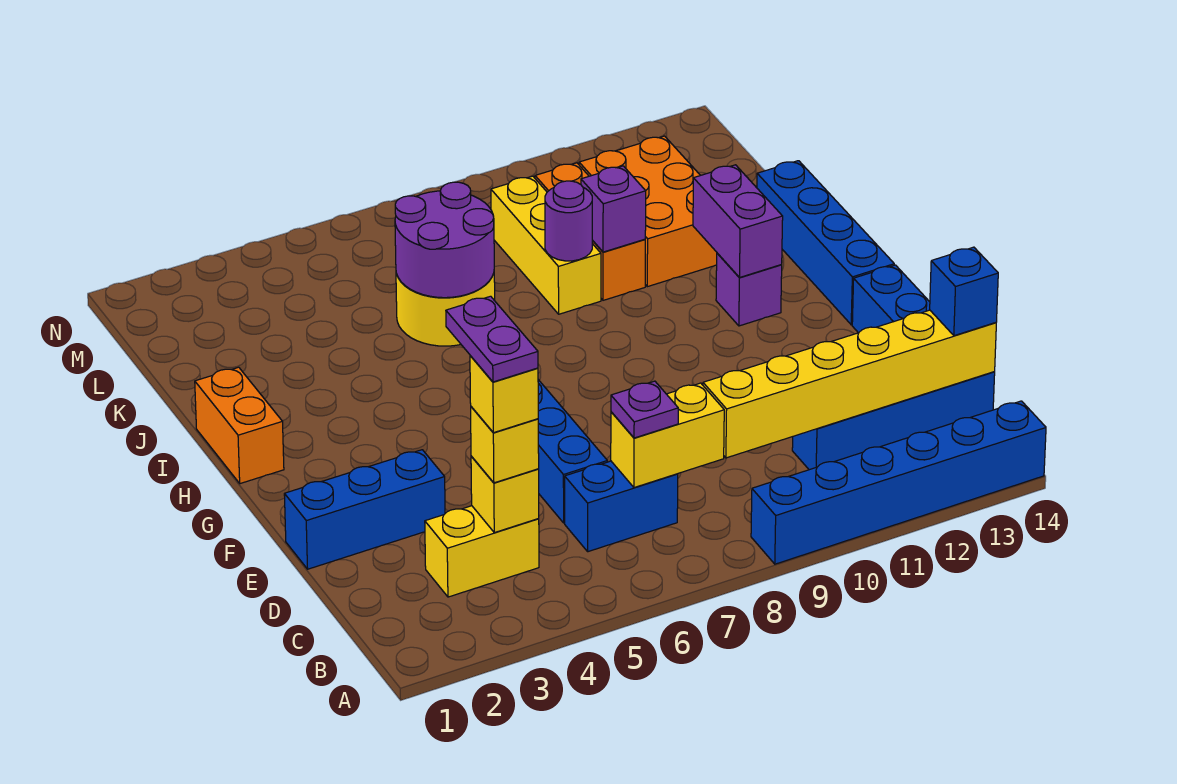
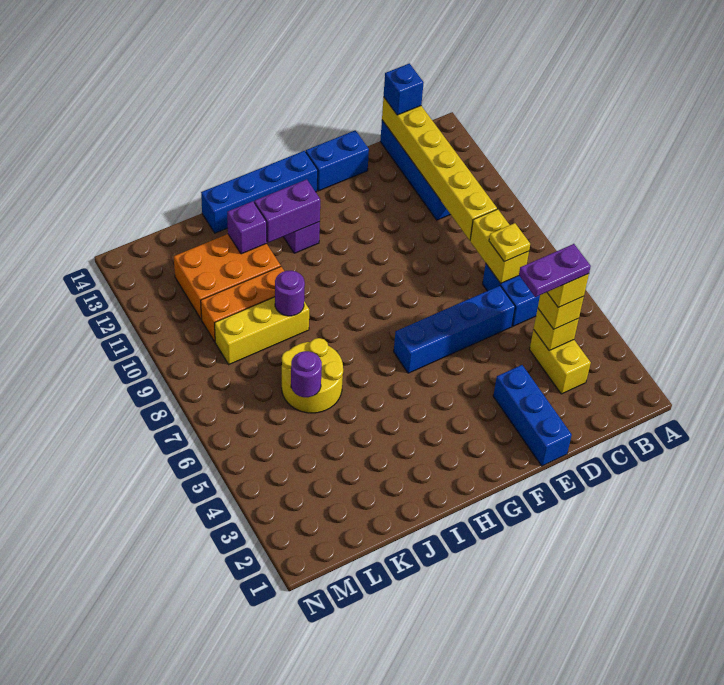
blue brick A9:A14 level 1 -> none
purple plate C7 level 3 -> yellow plate C7 level 3
orange brick H1:I1 level 1 -> none
purple round brick J6:K7 level 2 -> purple round brick K6 level 2
purple brick J10 level 2 -> purple brick J12 level 2

